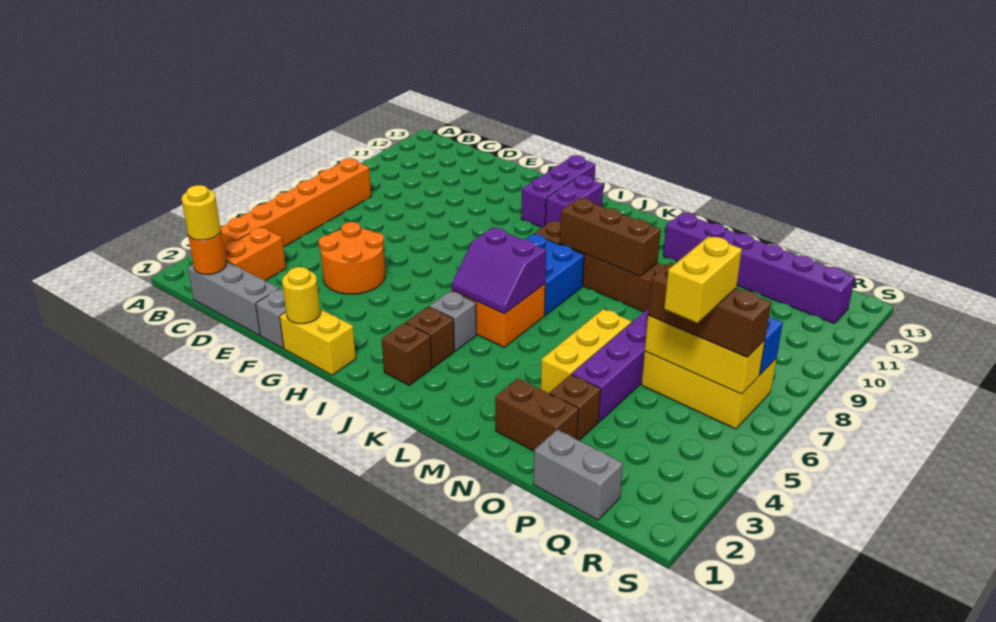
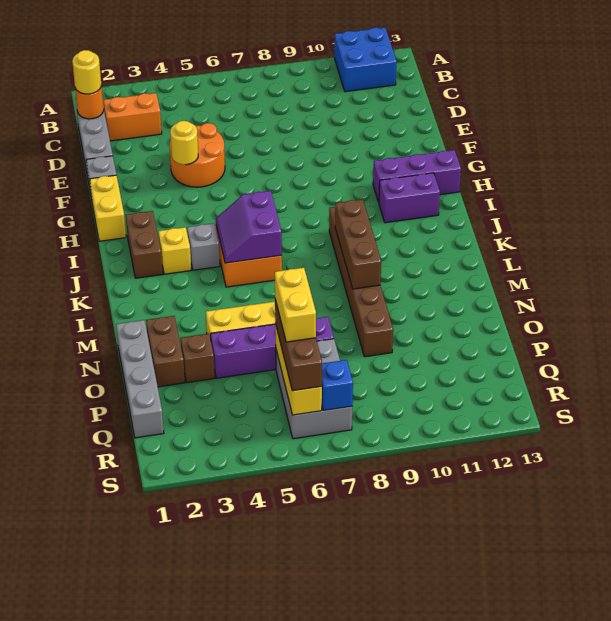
orange brick B3:B8 level 1 -> none
yellow round brick G1 level 2 -> yellow round brick F4 level 2
brown brick J2 level 1 -> brown brick I2:J2 level 1
brown brick J3 level 1 -> yellow brick J3 level 1
blue brick J7:K8 level 1 -> blue brick A11:B12 level 1
purple brick M12:R12 level 1 -> none
grey brick P1:Q1 level 1 -> grey brick N1:Q1 level 1
yellow brick P6:R7 level 1 -> grey brick P6:R7 level 1
yellow brick Q5:Q6 level 4 -> yellow brick P6:Q6 level 4

